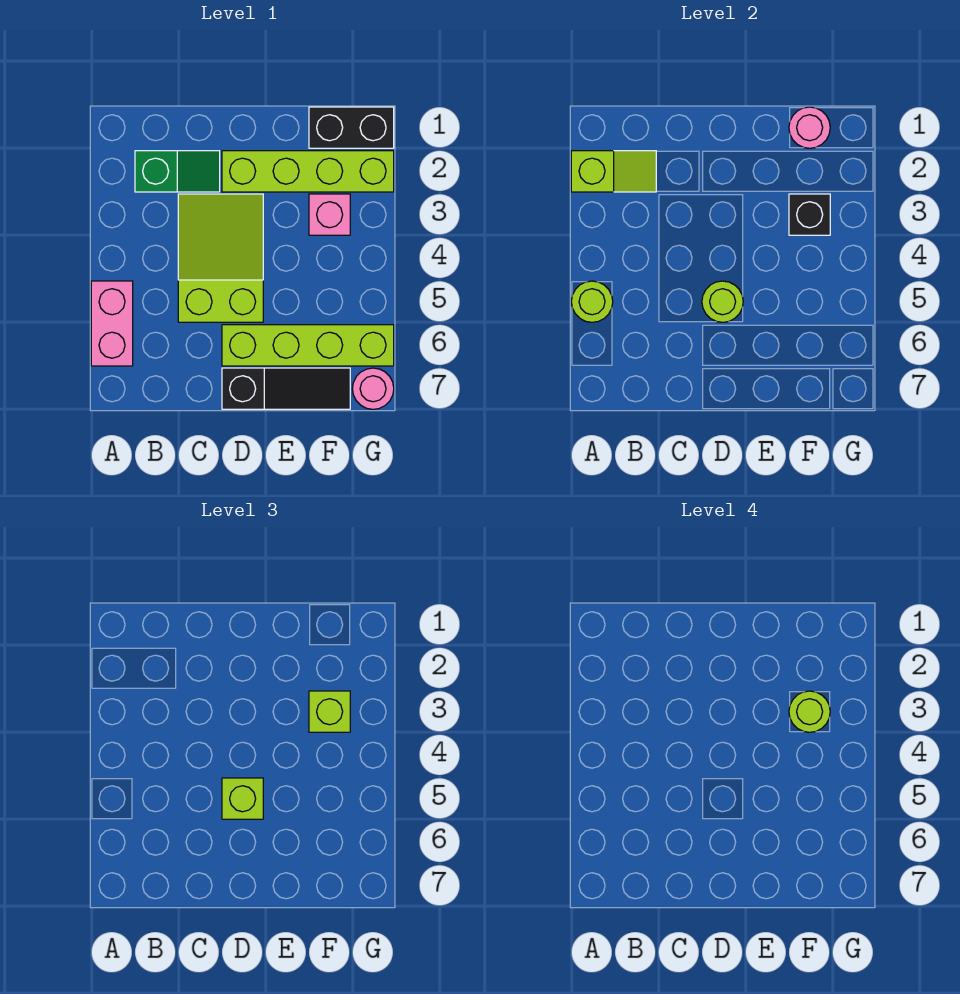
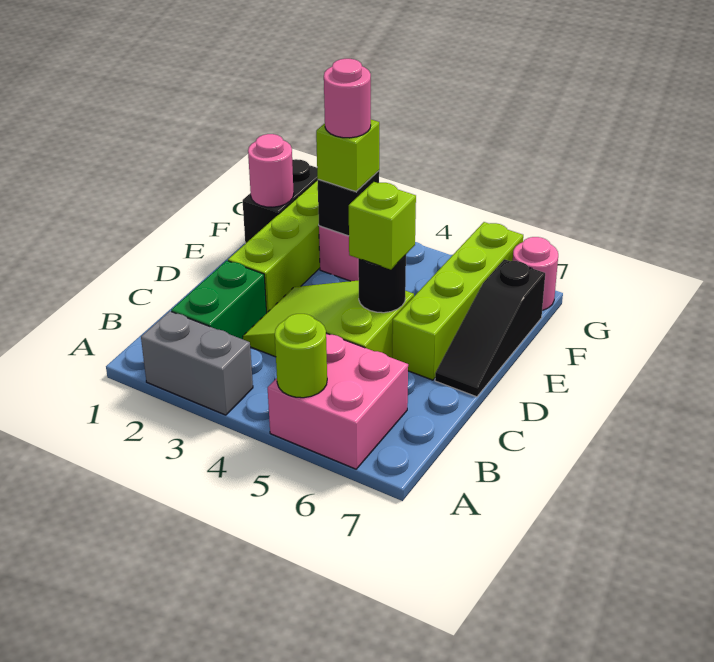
none -> grey brick A2:A3 level 1
lime slope A2:B2 level 2 top A -> none
pink brick A5:A6 level 1 -> pink brick A5:B6 level 1
green slope B2:C2 level 1 top B -> green brick B2:C2 level 1
lime round brick D5 level 2 -> black round brick D5 level 2
black slope D7:F7 level 1 top D -> black slope D7:F7 level 1 top F
lime round brick F3 level 4 -> pink round brick F3 level 4

